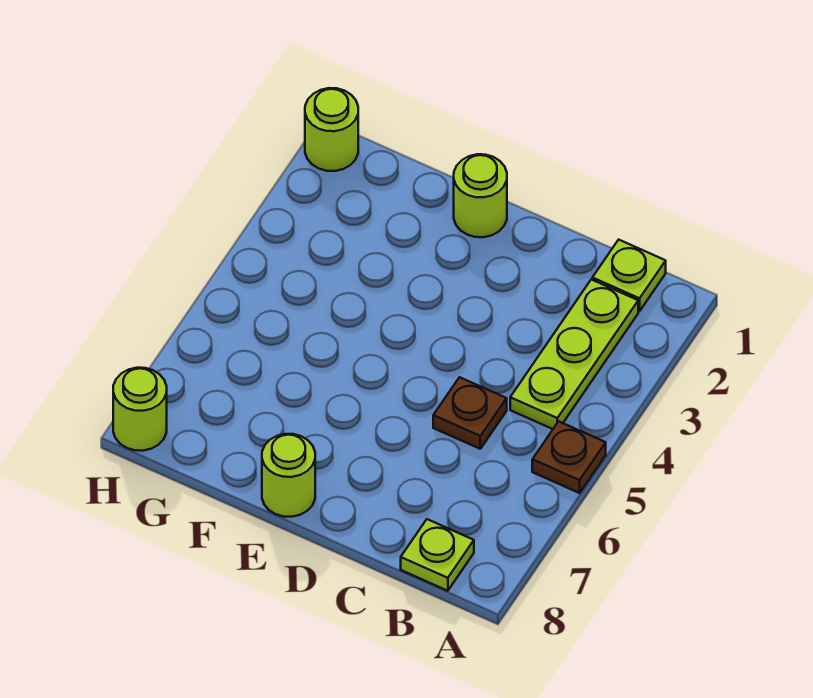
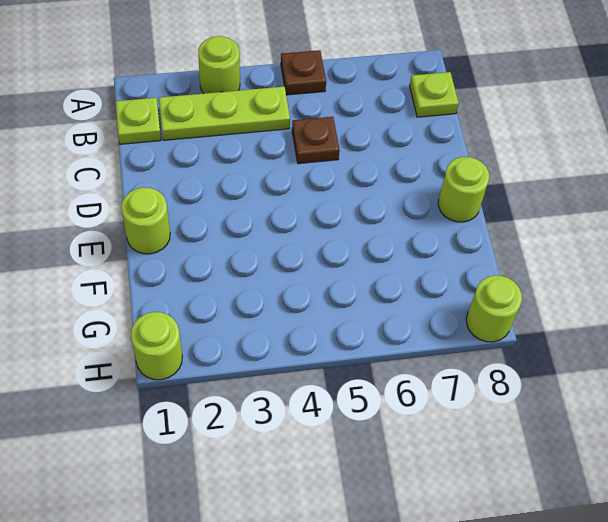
none -> lime round brick A3 level 1

